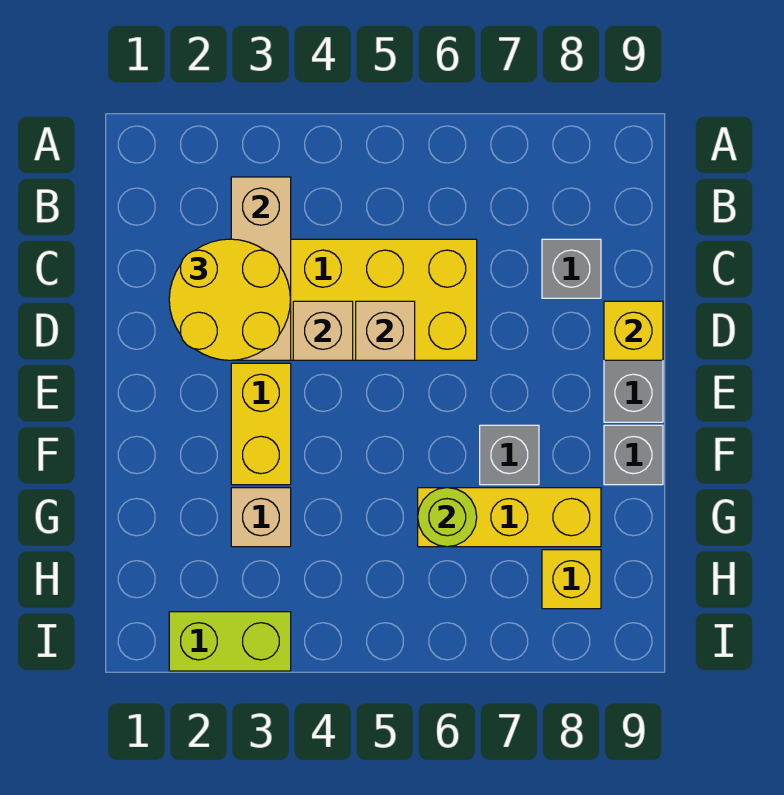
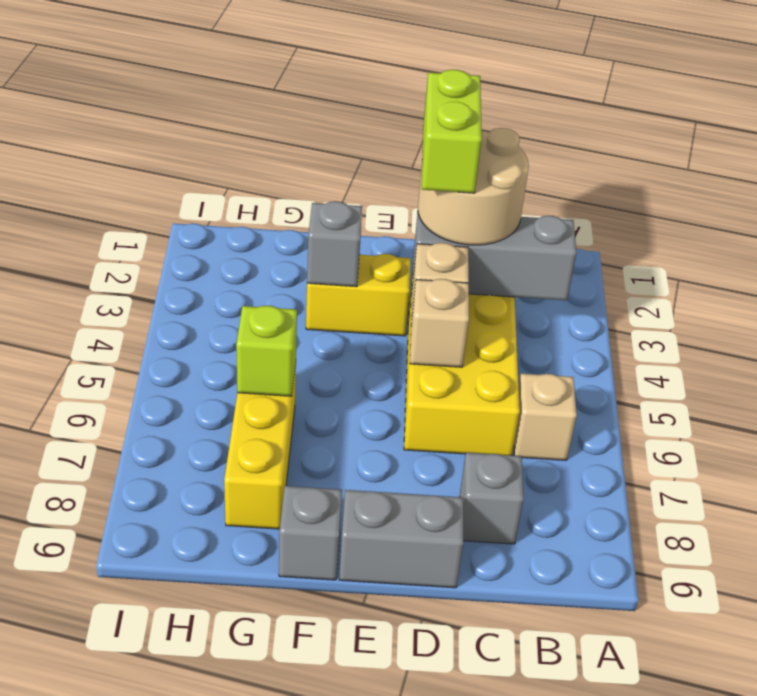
tan brick B3:D3 level 2 -> grey brick B3:D3 level 2
yellow round brick C2:D3 level 3 -> tan round brick C2:D3 level 3
yellow brick D9 level 2 -> none
grey brick F7 level 1 -> grey brick F3 level 2
tan brick G3 level 1 -> tan brick B6 level 1
lime round brick G6 level 2 -> lime brick G6 level 2
yellow brick H8 level 1 -> none
lime brick I2:I3 level 1 -> lime brick D2:D3 level 4

